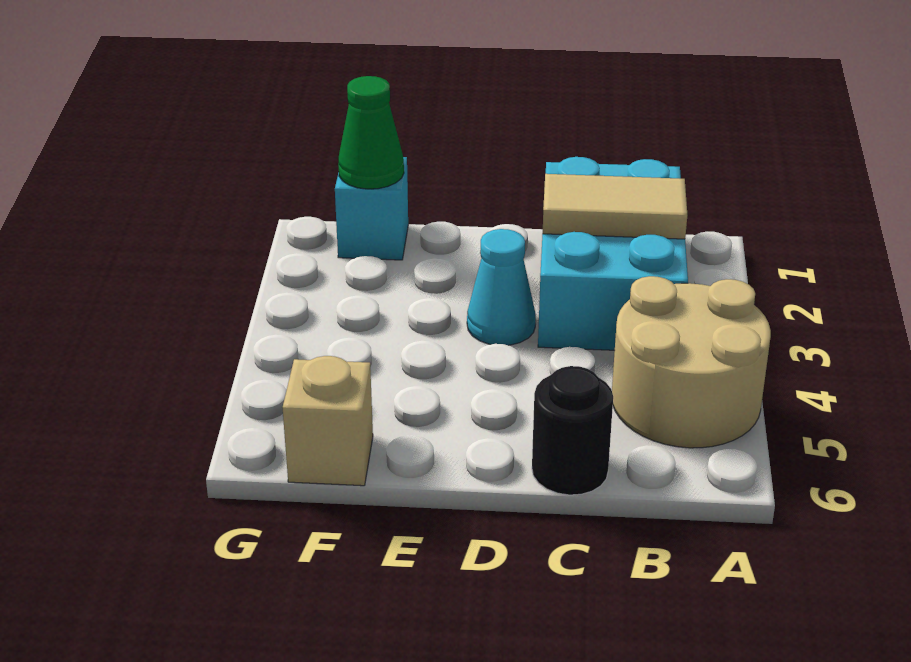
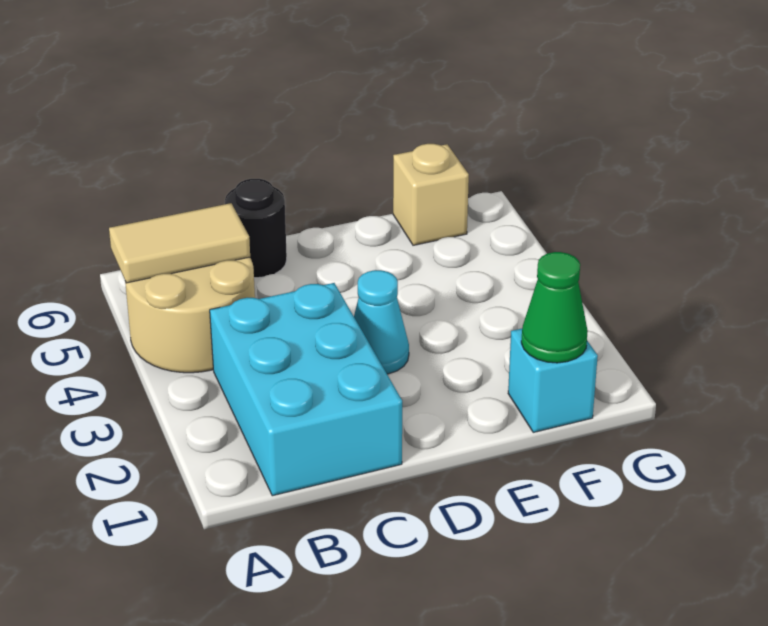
tan tile B2:C2 level 2 -> tan tile A5:B5 level 2

